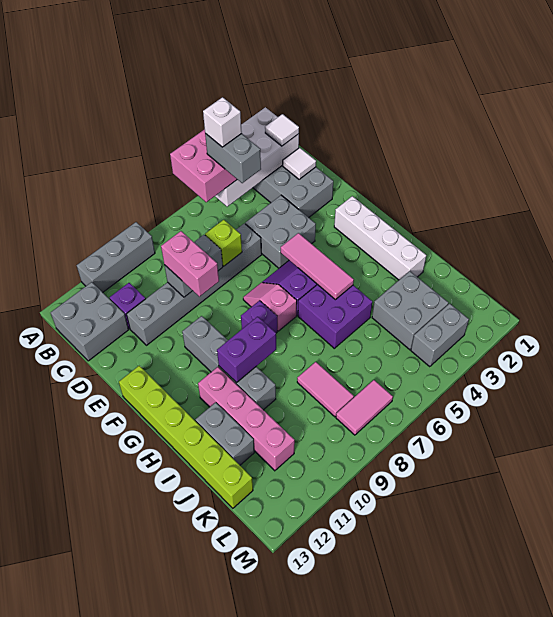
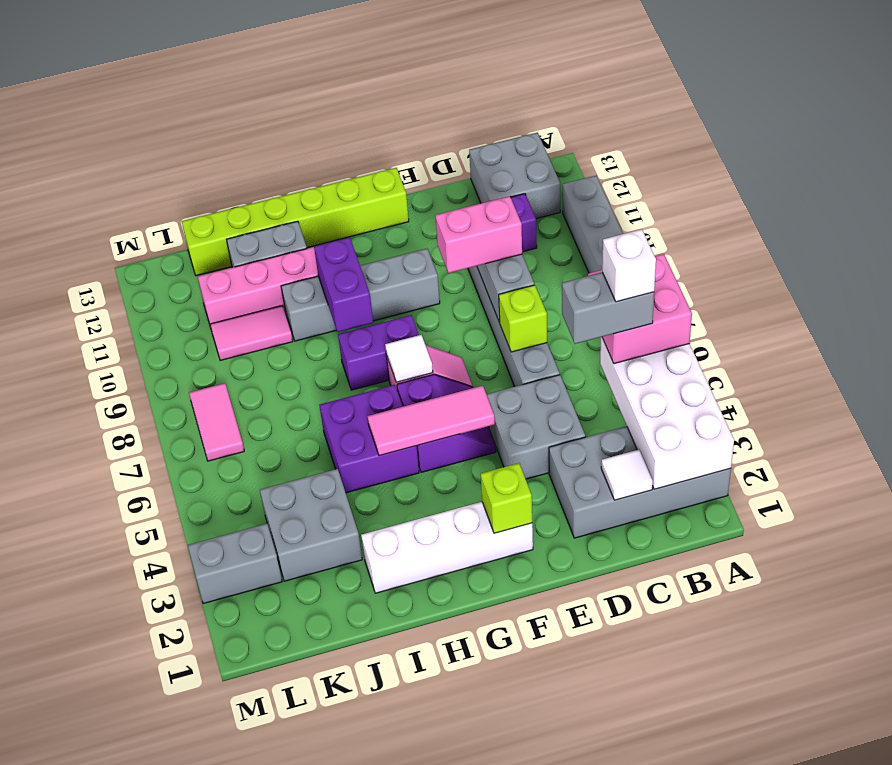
white tile B2 level 3 -> white tile G7 level 2
none -> lime brick F2 level 2
purple brick G8 level 1 -> purple brick G8:H8 level 1
pink tile J8:K8 level 1 -> pink tile J10:K10 level 1
grey brick L3:L4 level 1 -> grey brick L3:M3 level 1

